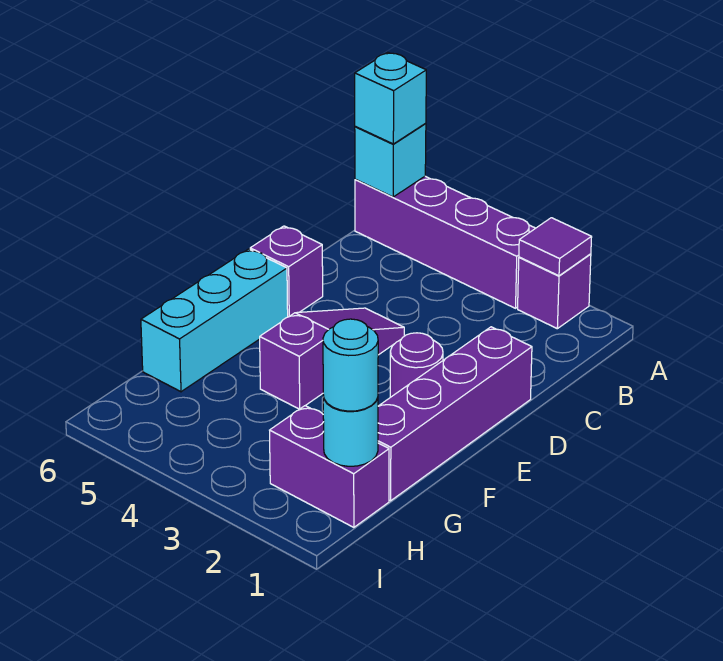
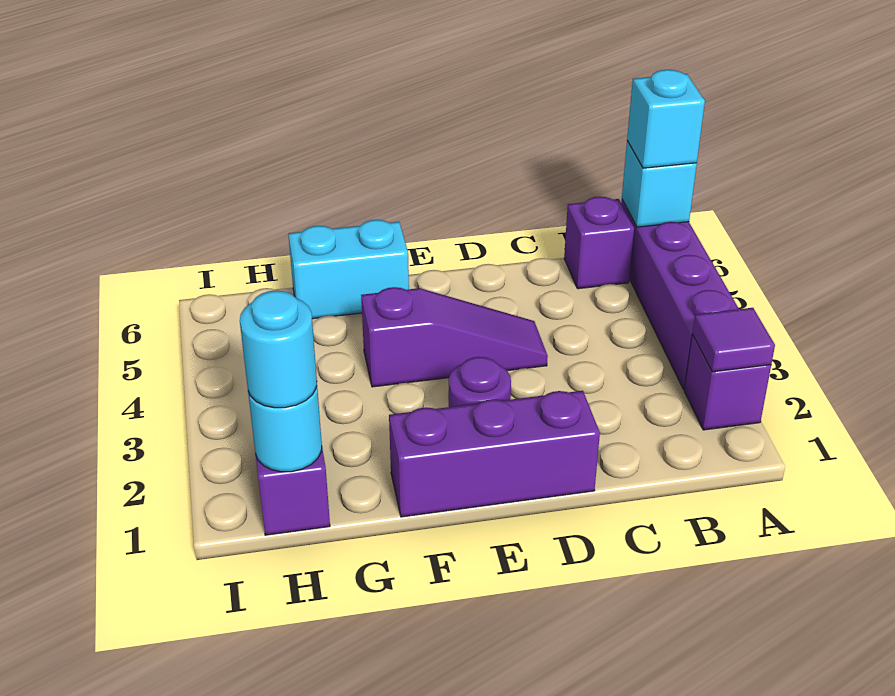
purple brick D1:G1 level 1 -> purple brick D1:F1 level 1
purple brick D6 level 1 -> purple brick B6 level 1
cyan brick E6:G6 level 1 -> cyan brick F6:G6 level 1

